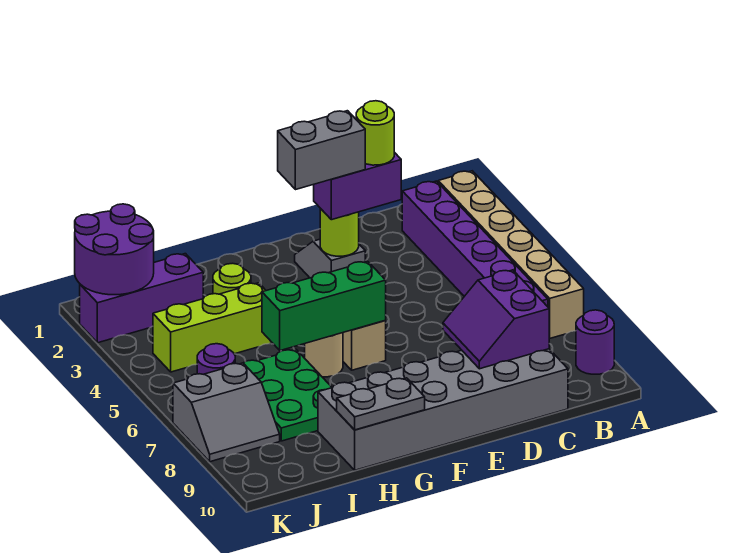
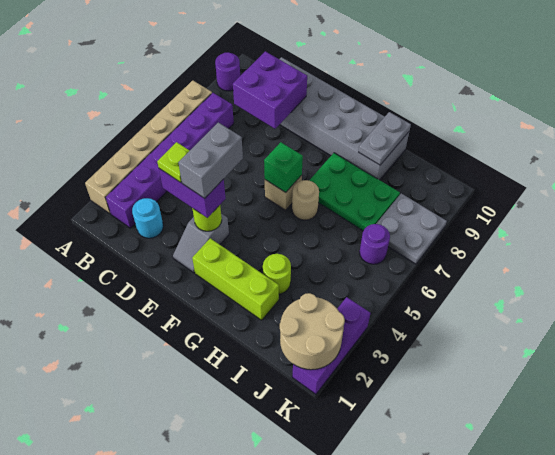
none -> cyan round brick C2 level 1
purple slope C8:D9 level 2 top C -> purple brick C8:D9 level 2
lime round brick D3 level 4 -> lime plate D3 level 4
grey brick E3:F3 level 4 -> grey brick E3:E4 level 4
green brick F6:H6 level 2 -> green brick F6 level 2
grey plate G10:H10 level 2 -> grey plate H9:H10 level 2
lime brick H4:J4 level 1 -> lime brick F2:H2 level 1
green plate H6:I8 level 1 -> green plate G7:I8 level 1
purple brick I2:K2 level 1 -> purple brick K1:K3 level 1
purple round brick J1:K2 level 2 -> tan round brick J1:K2 level 2
grey slope J7:K8 level 1 top 7 -> grey plate J7:K8 level 1

